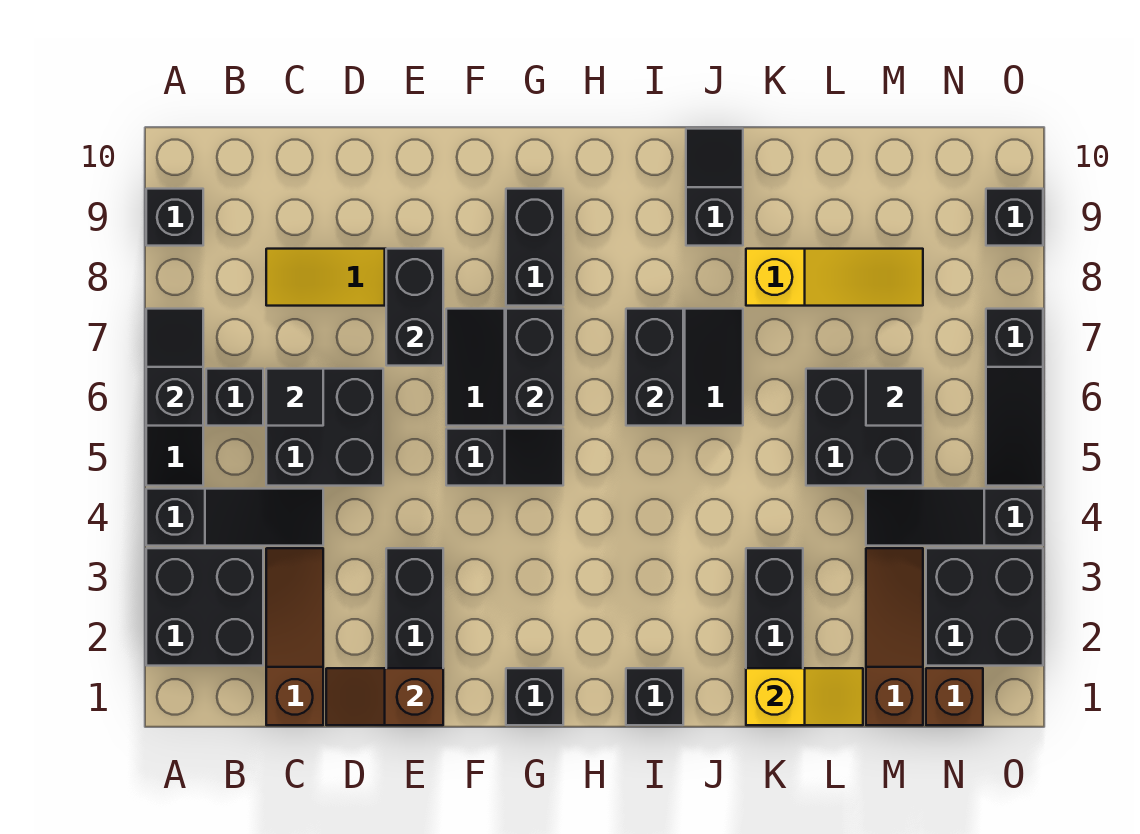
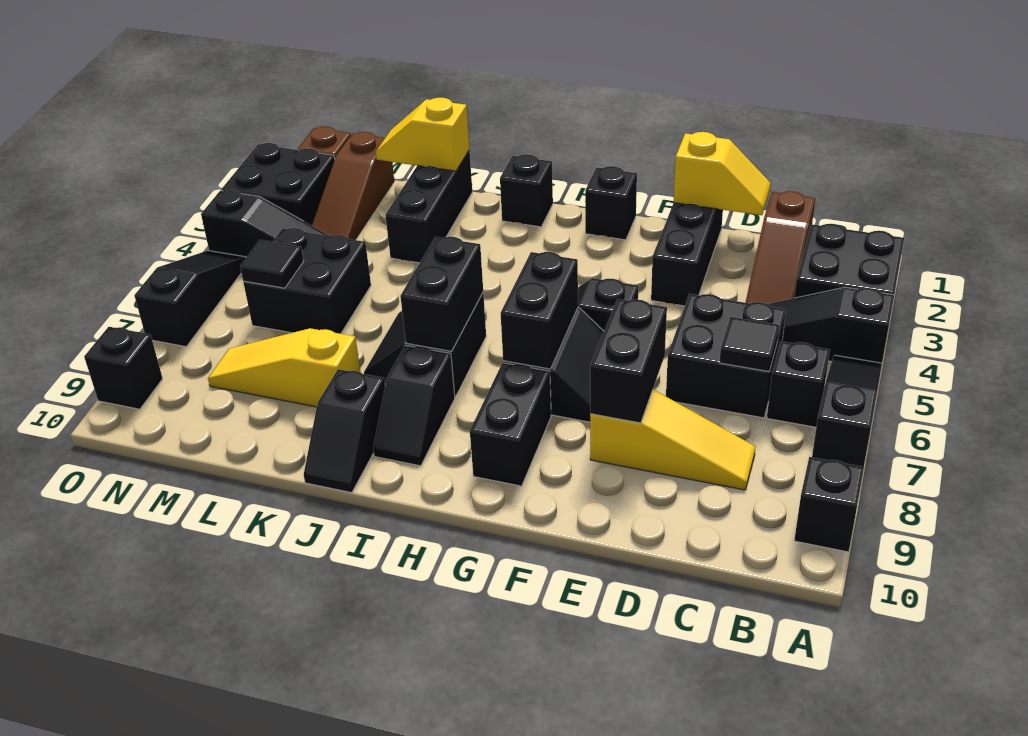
black slope A6:A7 level 2 top 6 -> black slope I8:I9 level 1 top 8
brown slope D1:E1 level 2 top E -> yellow slope D1:E1 level 2 top E

